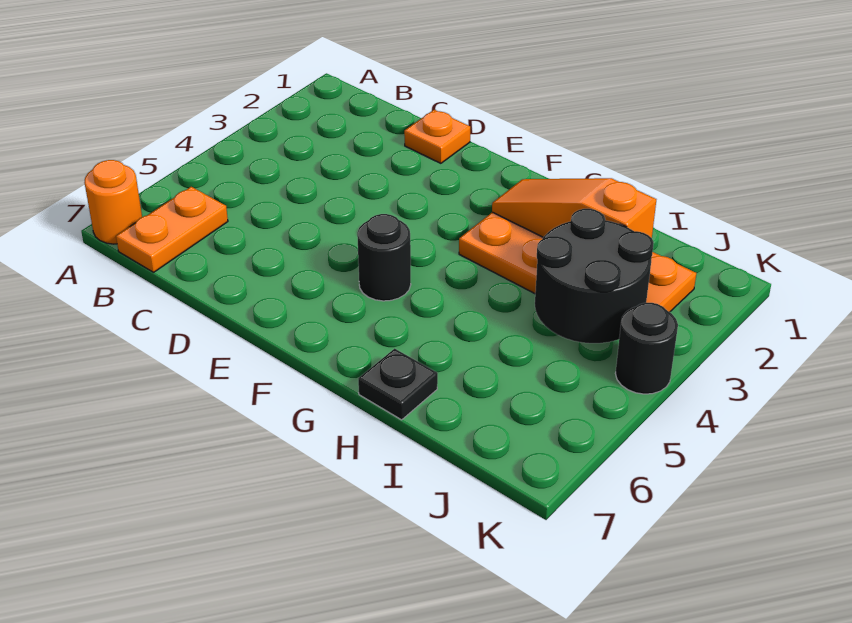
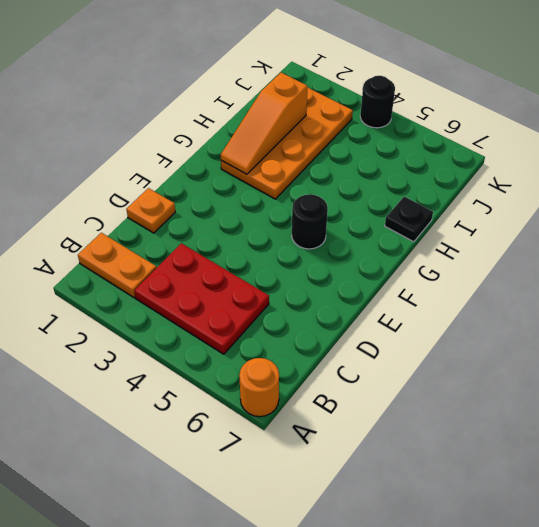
none -> red plate B3:C5 level 1
orange plate B6:B7 level 1 -> orange plate B1:B2 level 1
black round brick I3:J4 level 2 -> none

